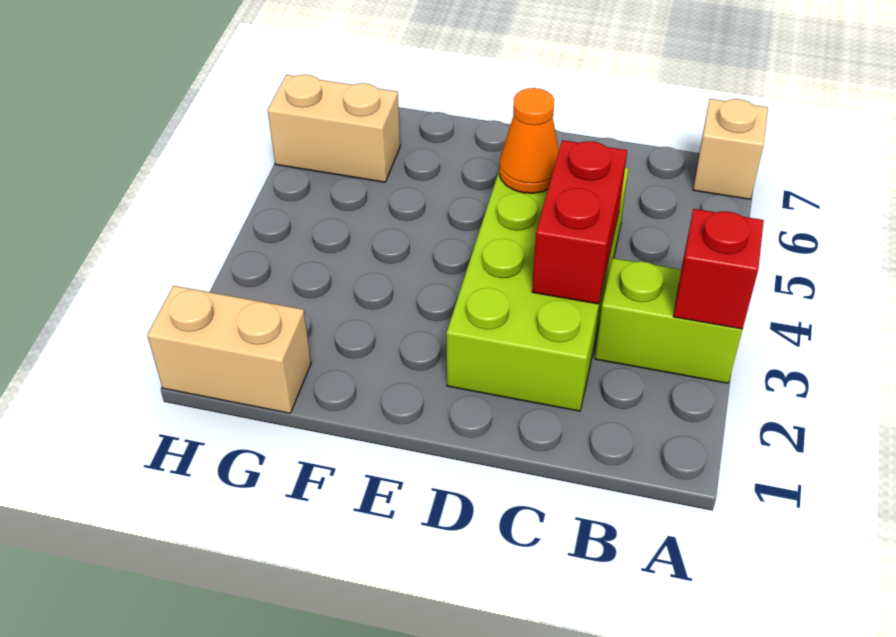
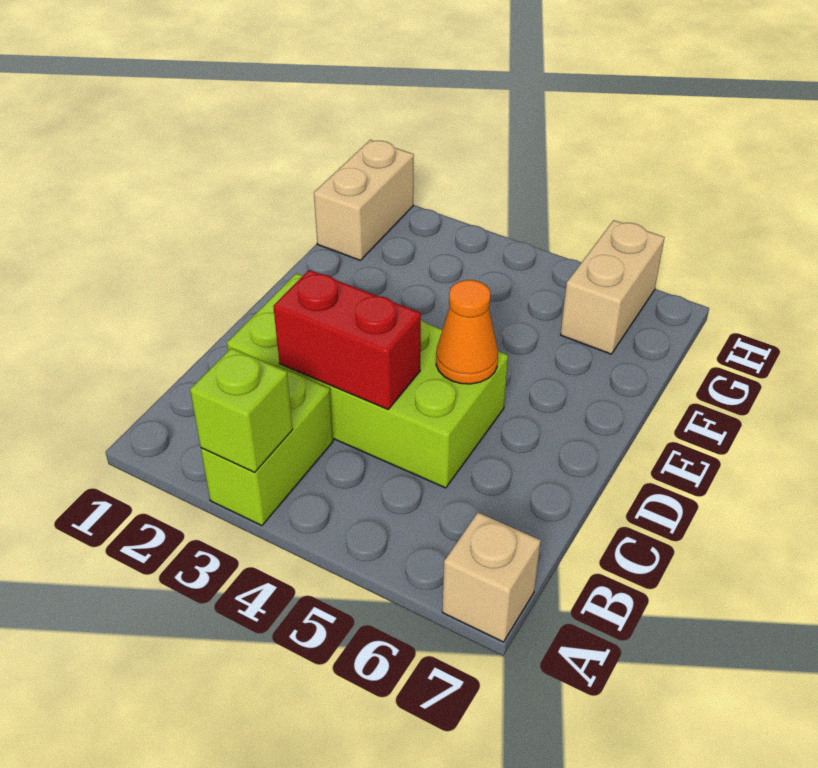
red brick A3 level 2 -> lime brick A3 level 2

